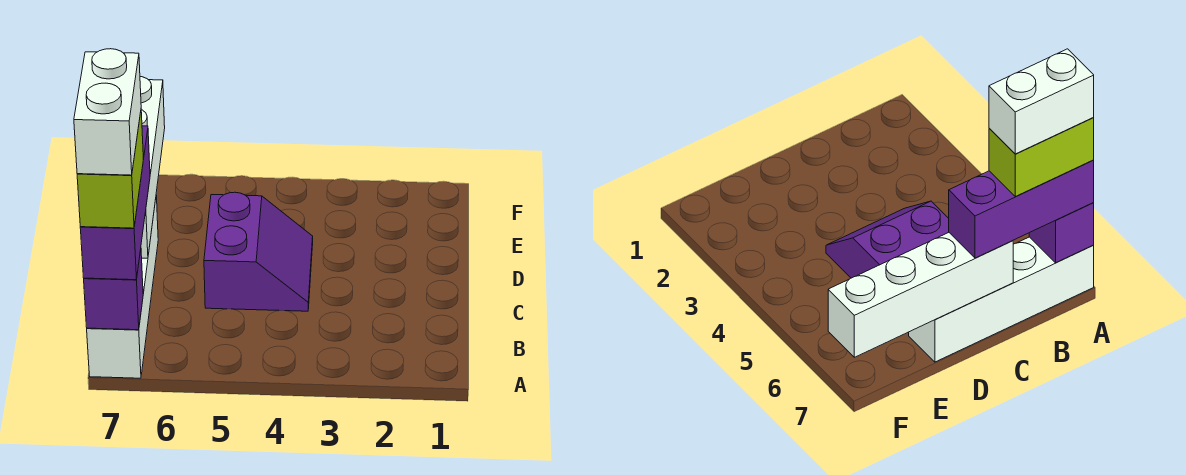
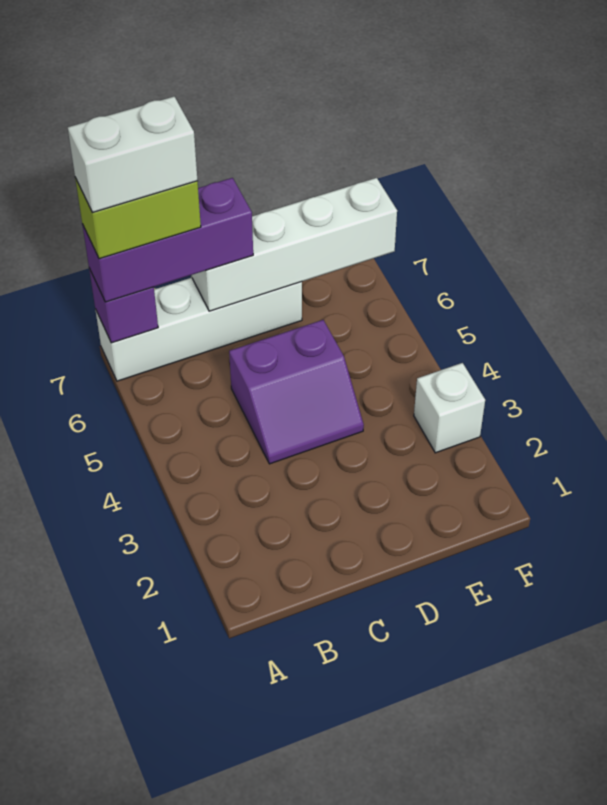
none -> white brick F3 level 1

